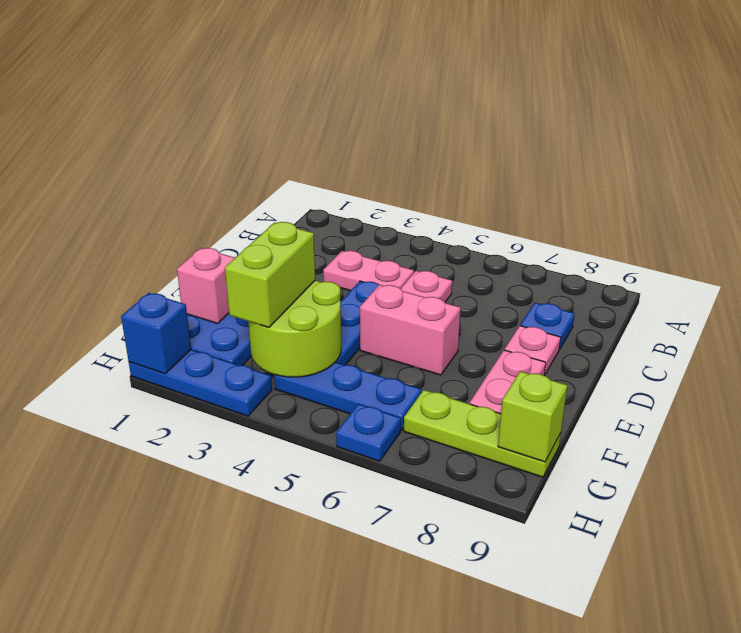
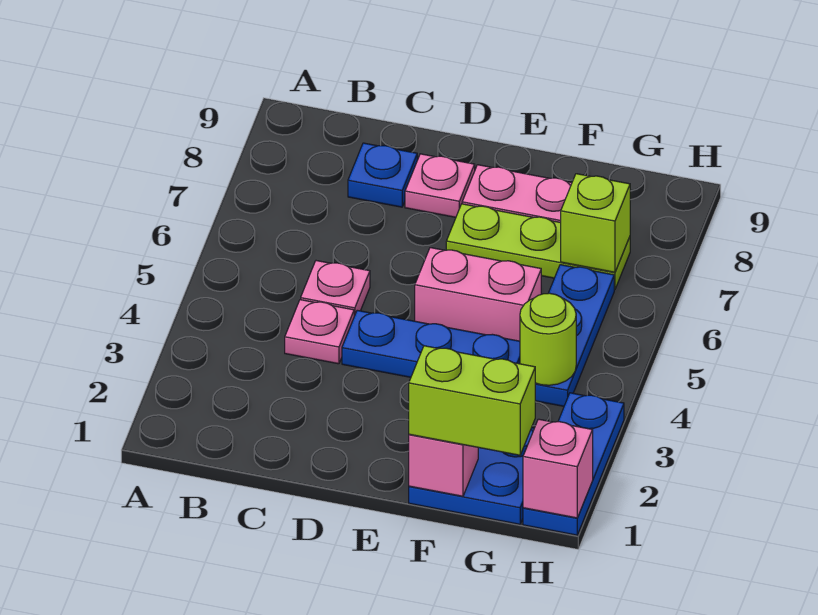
pink plate C3:C4 level 1 -> pink plate C4 level 1
pink brick E5:E6 level 1 -> pink brick E5:F5 level 1
lime round brick F3:G4 level 2 -> lime round brick G4 level 2
lime brick F3:G3 level 3 -> lime brick F1:G1 level 3
lime plate G7:G9 level 1 -> lime plate E7:G7 level 1
lime brick G9 level 2 -> lime brick G7 level 2
blue brick H1 level 2 -> pink brick H1 level 2
blue plate H6 level 1 -> none

